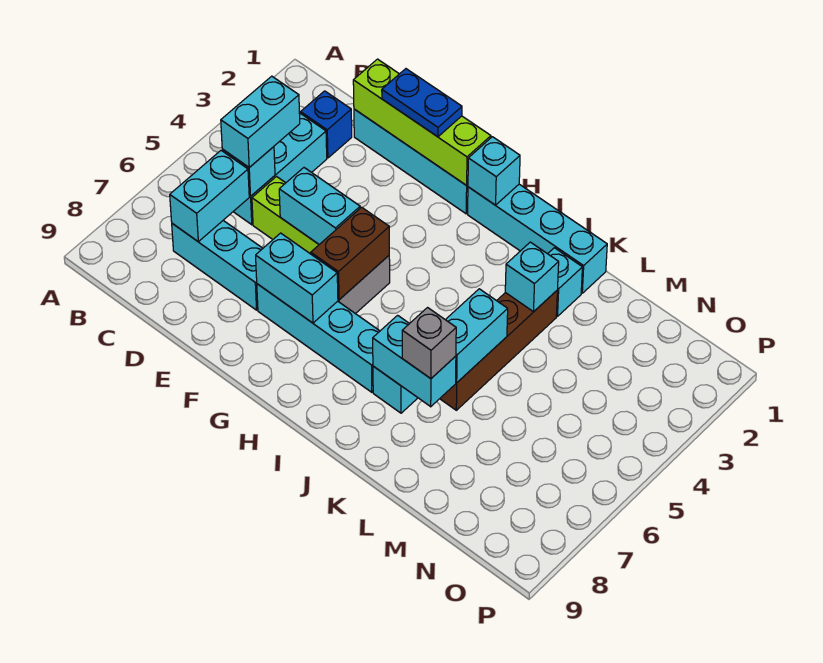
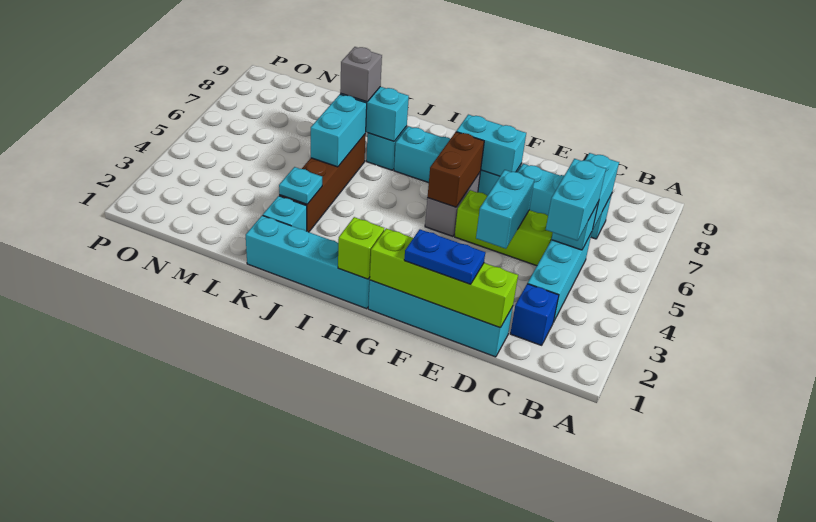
cyan brick E5:F5 level 2 -> cyan brick E4:E5 level 2
cyan brick H1 level 2 -> lime brick H1 level 2
cyan brick K3 level 2 -> cyan plate K3 level 2

